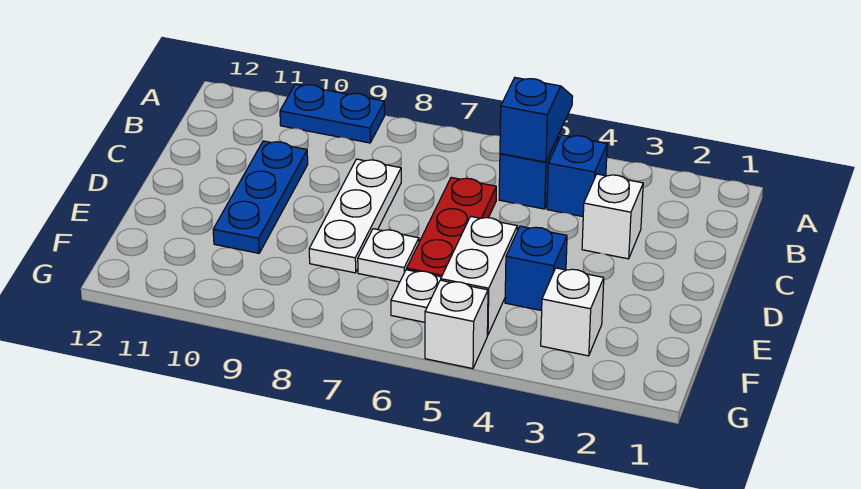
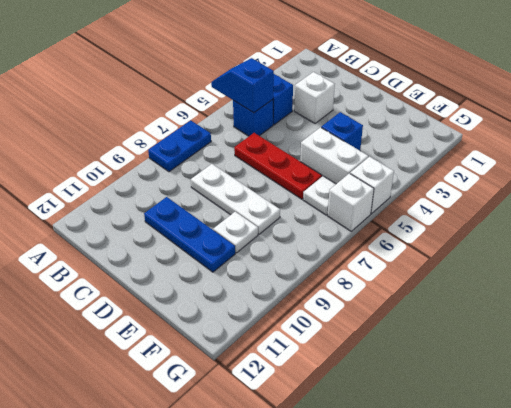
blue plate A9:A10 level 1 -> blue plate A7:A8 level 1
white plate E7 level 1 -> white plate E9 level 1
white brick F3 level 1 -> white brick G6 level 1

